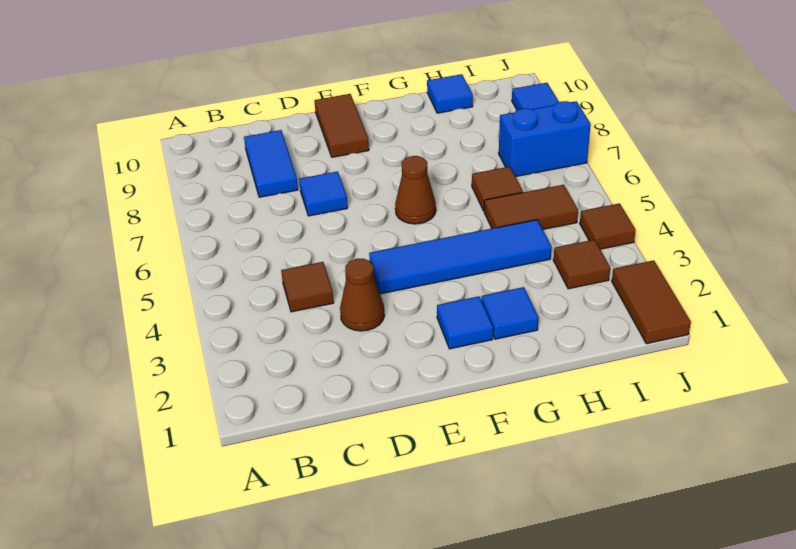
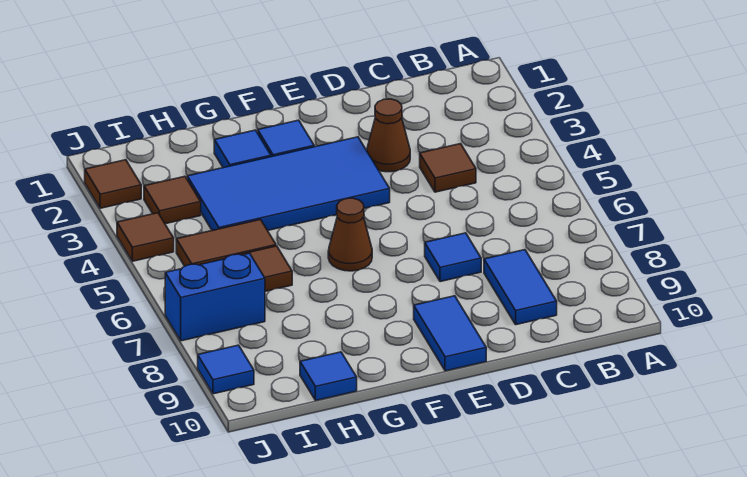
blue tile E4:H4 level 1 -> blue tile E3:H4 level 1
brown tile E9:E10 level 1 -> blue tile E9:E10 level 1
brown tile J1:J2 level 1 -> brown tile J2 level 1

